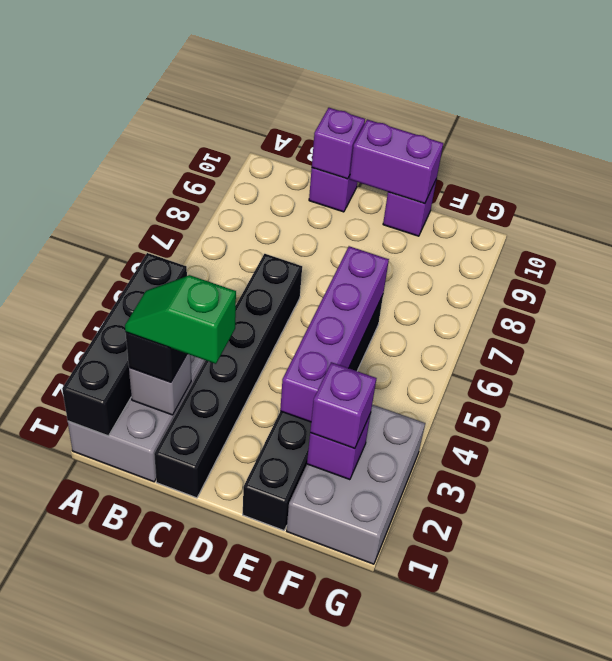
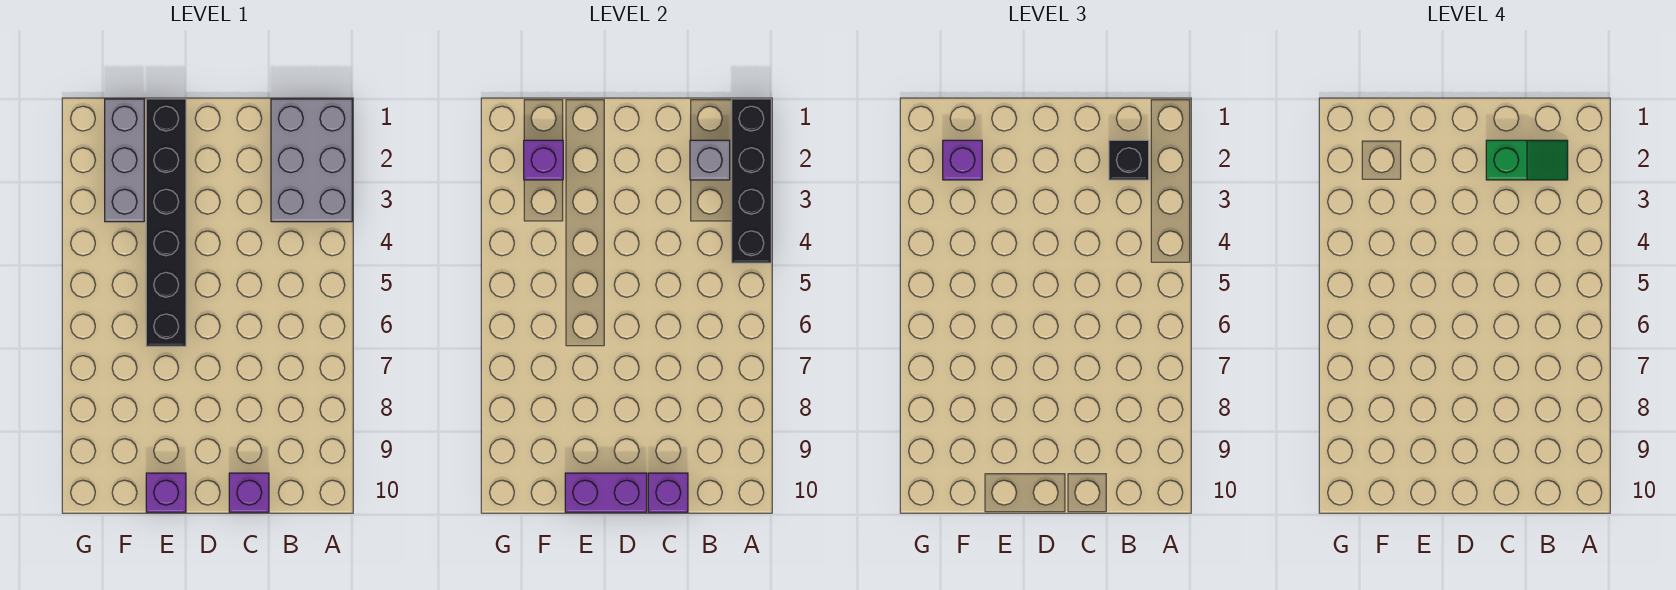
black brick C1:C6 level 1 -> none
purple brick E3:E6 level 2 -> none
grey brick F1:G3 level 1 -> grey brick F1:F3 level 1

